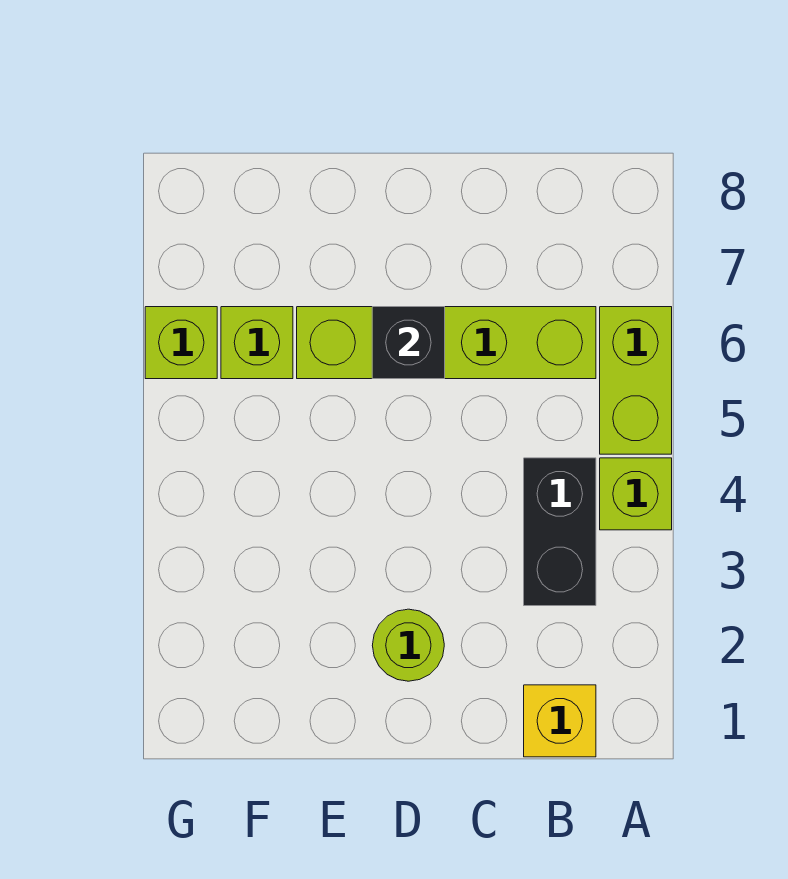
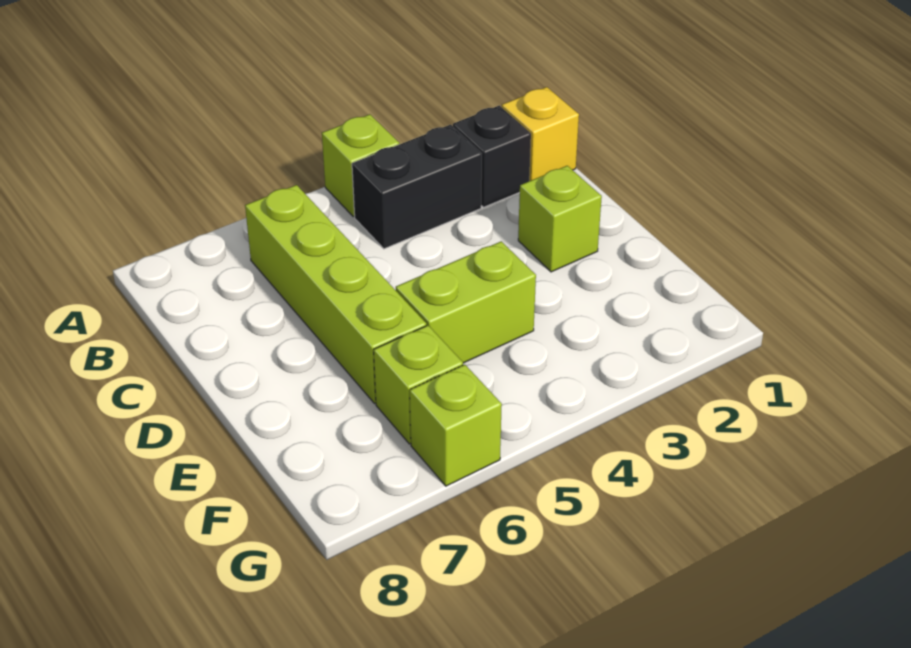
lime brick A5:A6 level 1 -> lime brick E4:E5 level 1
lime round brick D2 level 1 -> lime brick D2 level 1
black brick D6 level 2 -> black brick B2 level 1

